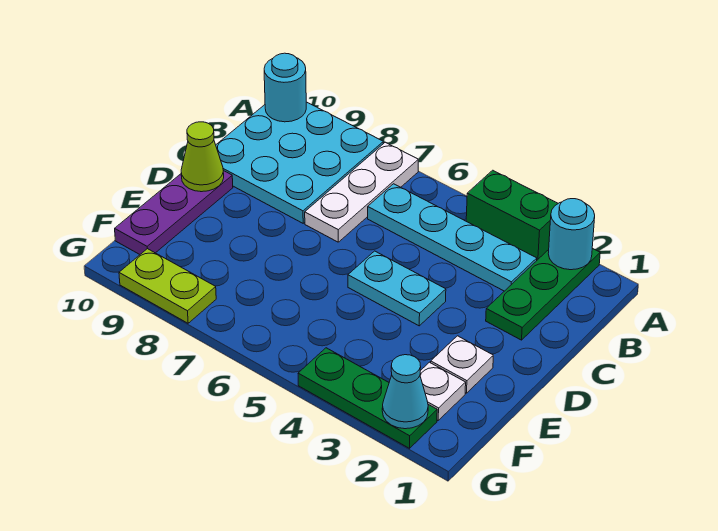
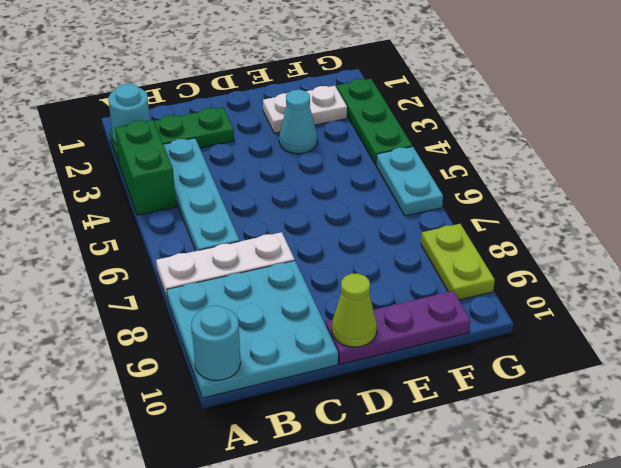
cyan plate D4:D5 level 1 -> cyan plate G5:G6 level 1
cyan cone G2 level 2 -> cyan cone E3 level 1

